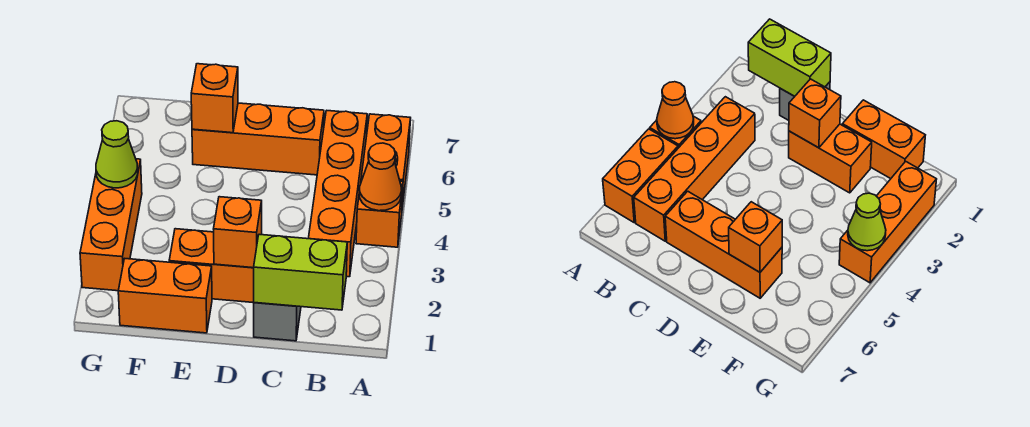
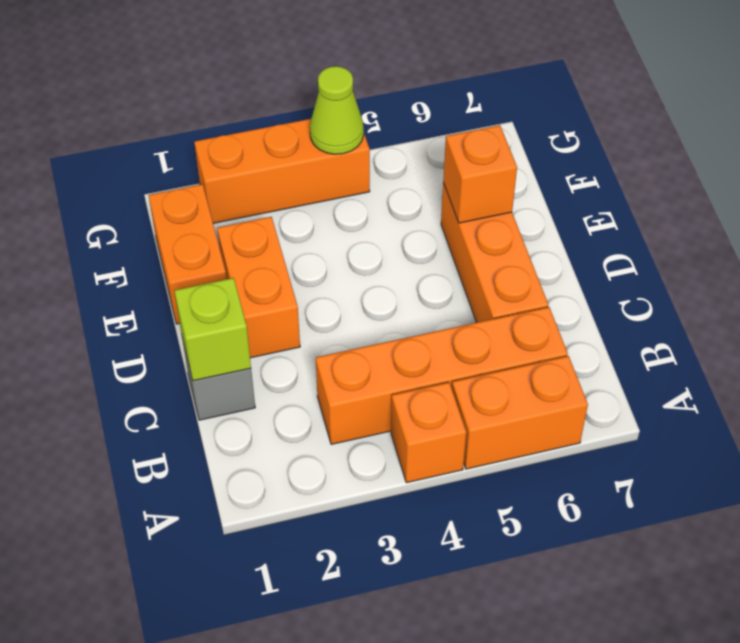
orange cone A4 level 2 -> none
lime brick B1:C1 level 2 -> lime brick C1 level 2
orange brick D2 level 2 -> none

